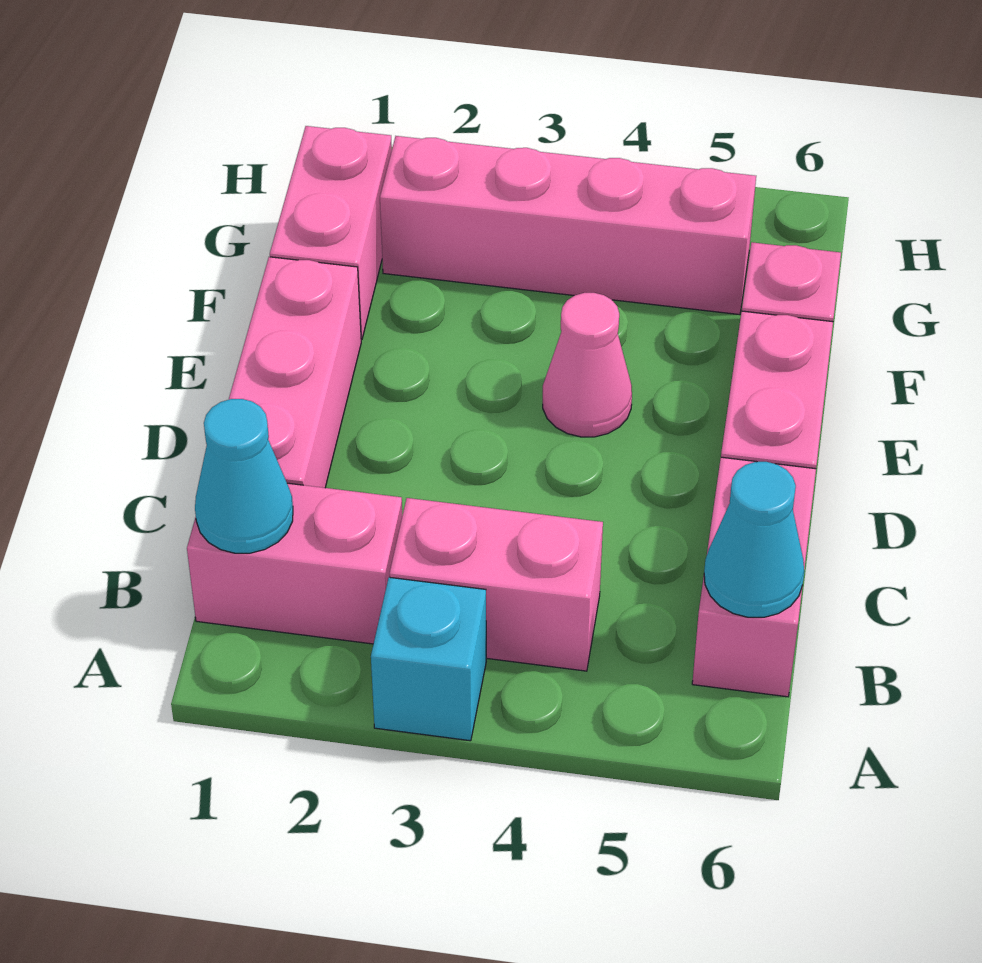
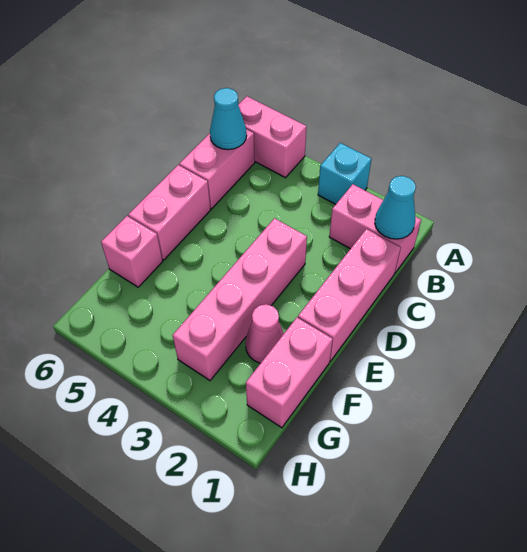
pink brick B3:B4 level 1 -> pink brick A5:A6 level 1
pink cone E4 level 1 -> pink cone F2 level 1
pink brick G2:G5 level 1 -> pink brick D3:G3 level 1

